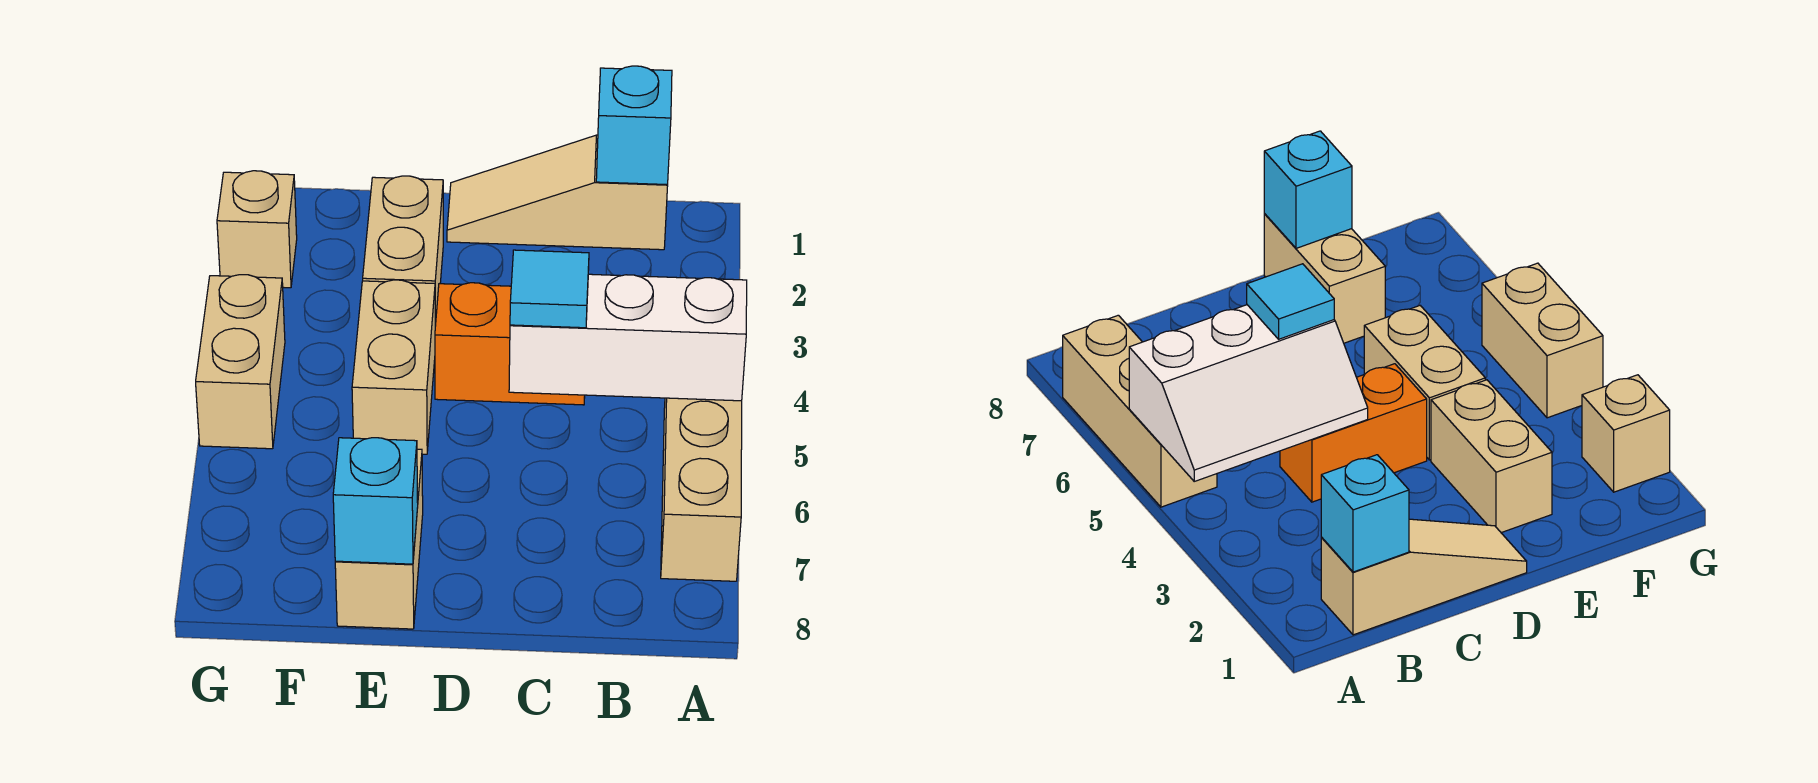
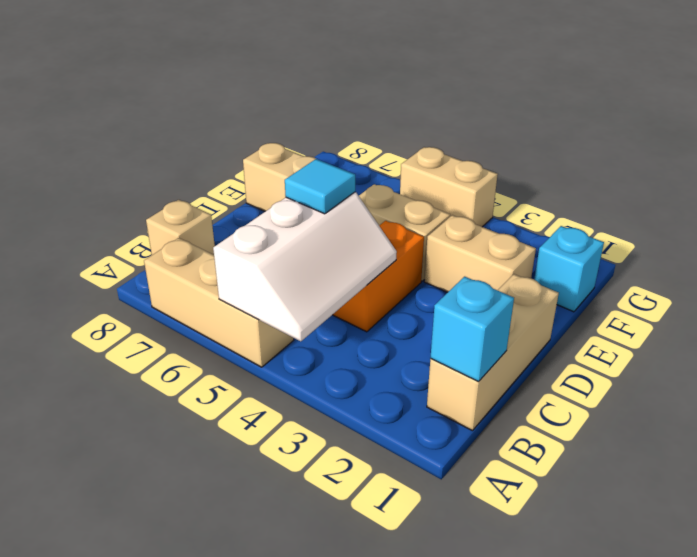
tan slope B1:D1 level 1 top B -> tan brick B1:D1 level 1
cyan brick E8 level 2 -> cyan brick F1 level 1
tan brick G2 level 1 -> tan brick B8 level 1

